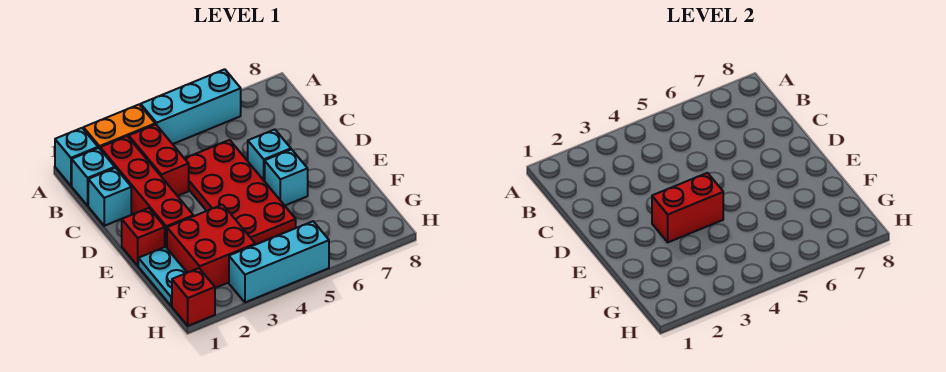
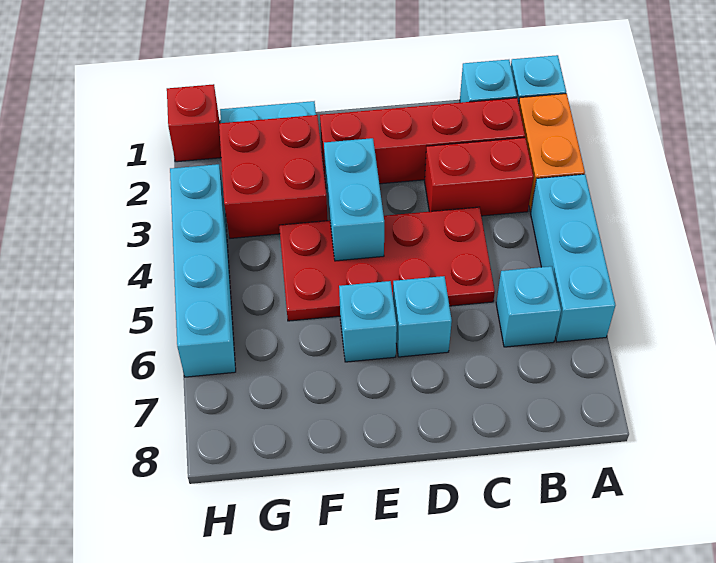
cyan brick C1 level 1 -> cyan brick B6 level 1
red brick E1 level 1 -> none
red brick E3:E4 level 2 -> cyan brick E3:E4 level 2
cyan brick H3:H5 level 1 -> cyan brick H3:H6 level 1

